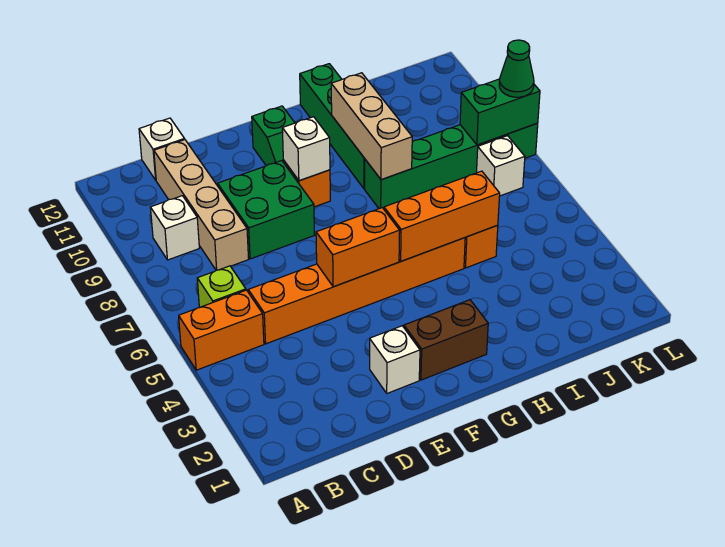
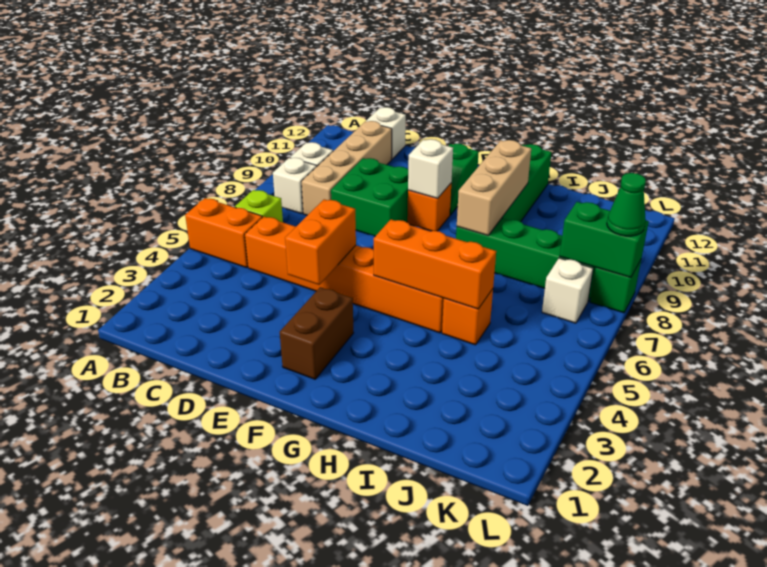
white brick E2 level 1 -> white brick B8 level 1
orange brick E5:F5 level 2 -> orange brick E4:E5 level 2
brown brick F2:G2 level 1 -> brown brick F2:F3 level 1

